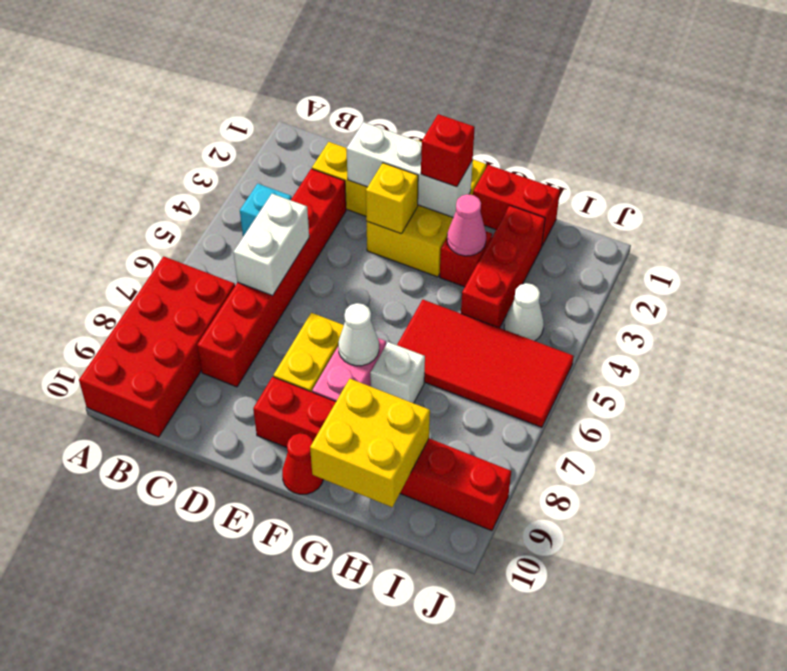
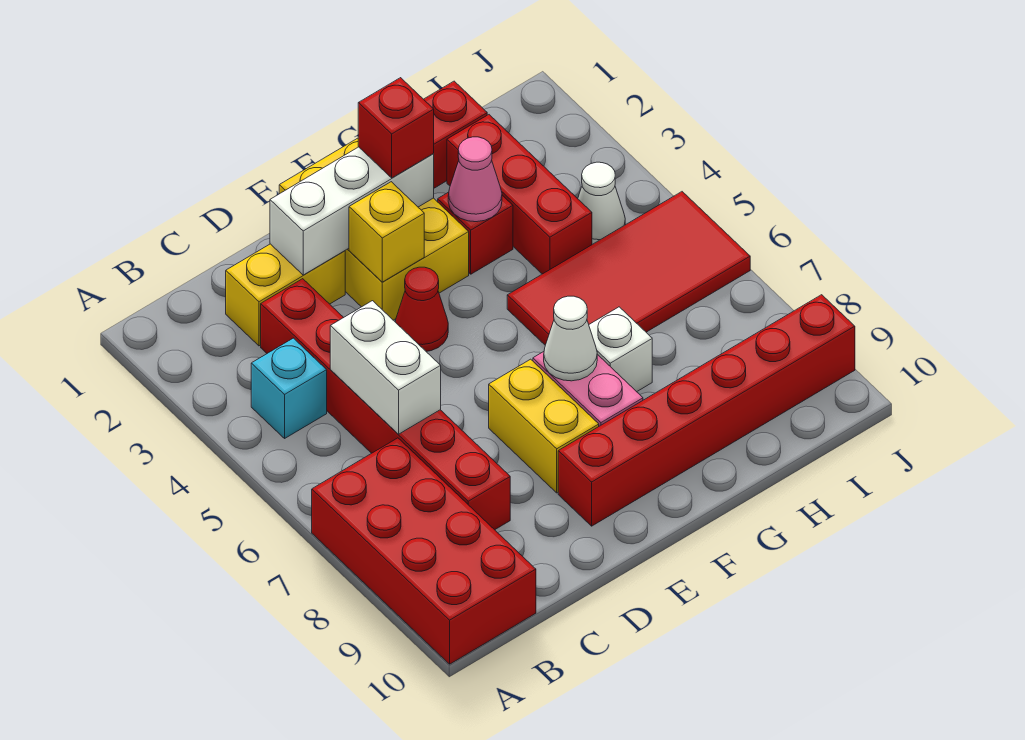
red cone F10 level 1 -> red cone E4 level 1
yellow brick G9:H10 level 2 -> none

